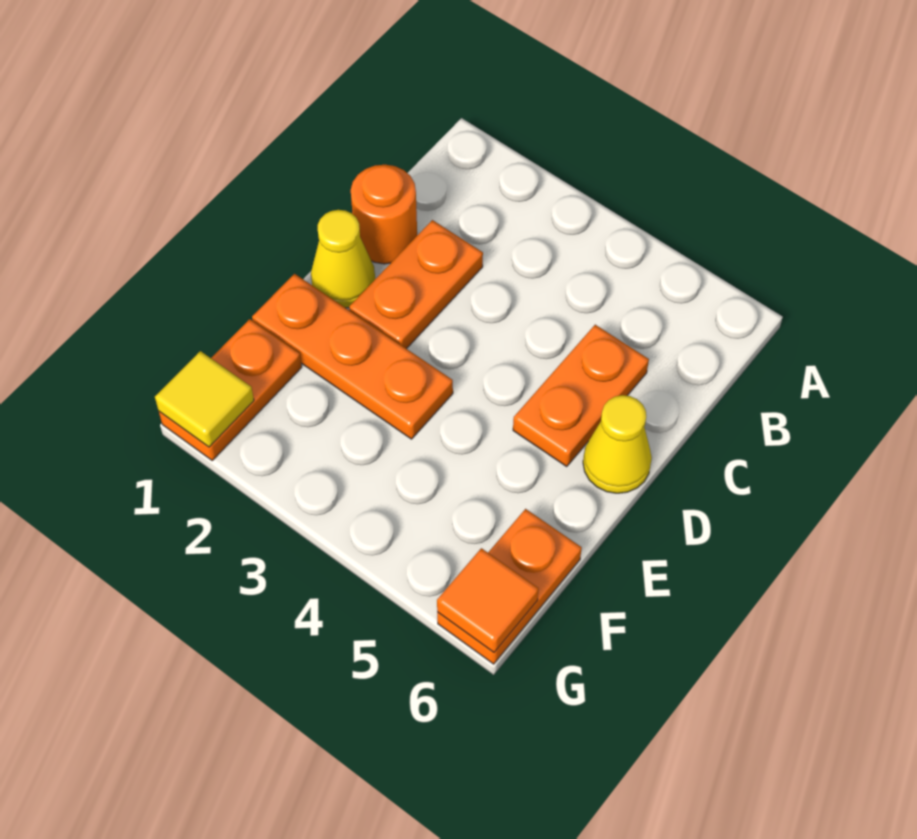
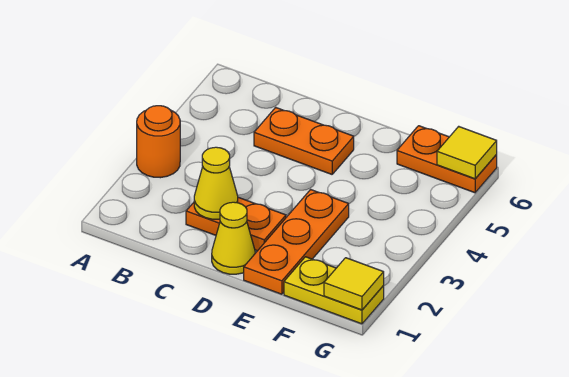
orange round brick C1 level 1 -> orange round brick A3 level 1
yellow cone D6 level 1 -> yellow cone C2 level 2
orange plate F1:G1 level 1 -> yellow plate F1:G1 level 1
orange tile G6 level 2 -> yellow tile G6 level 2

